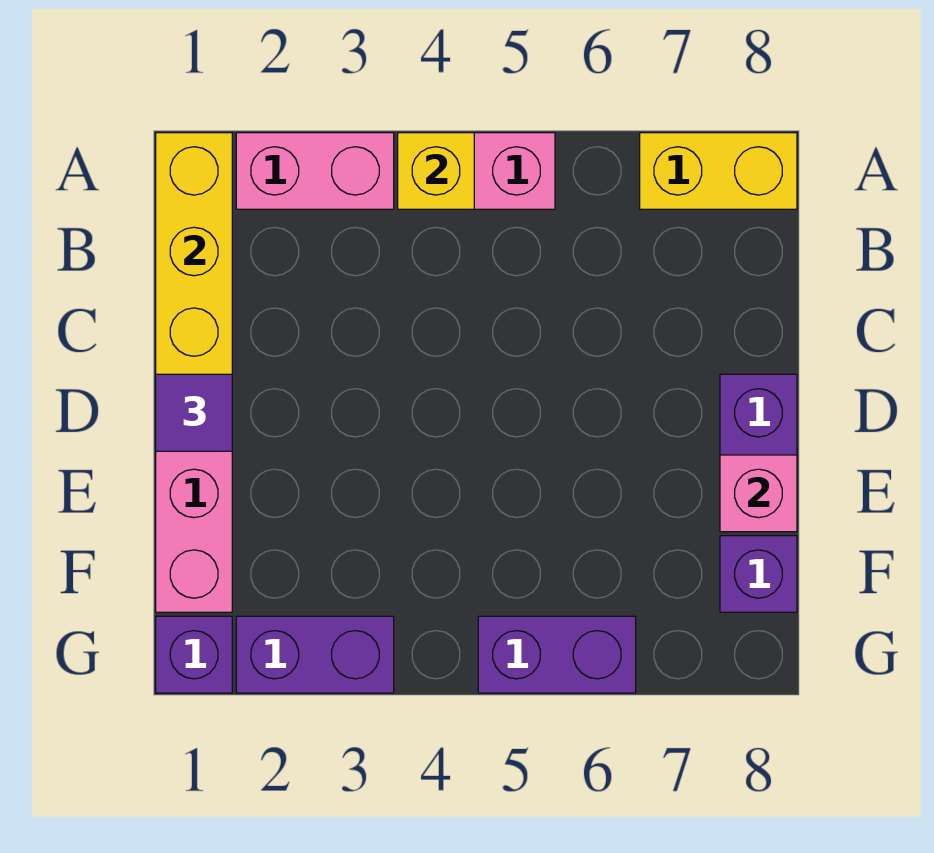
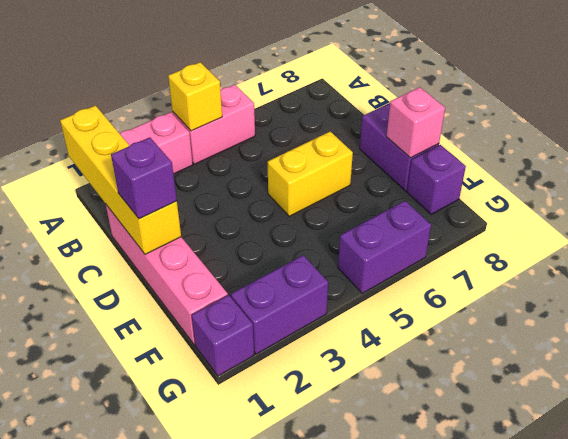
yellow brick A7:A8 level 1 -> yellow brick D5:D6 level 1
purple tile D1 level 3 -> purple brick D1 level 3

